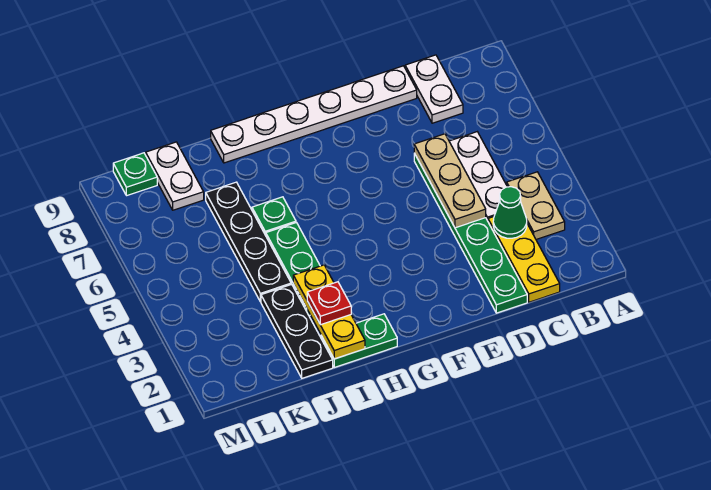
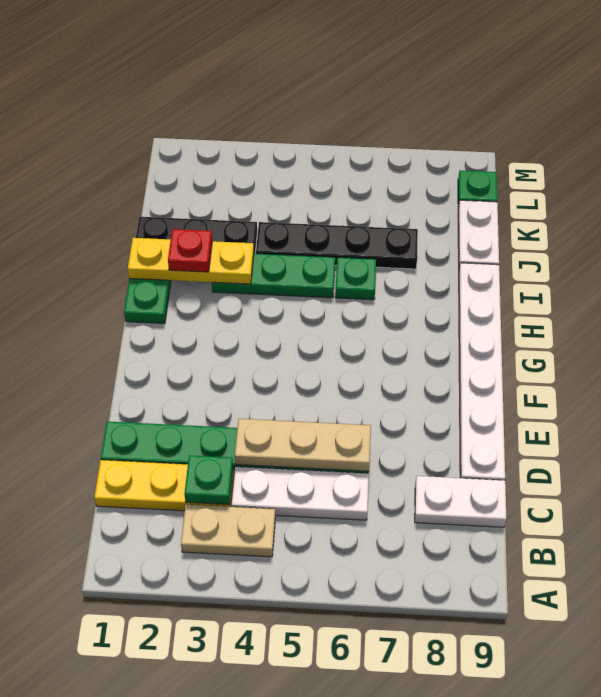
green cone C3 level 2 -> green plate C3 level 2
white plate K8:K9 level 1 -> white plate J9:K9 level 1

